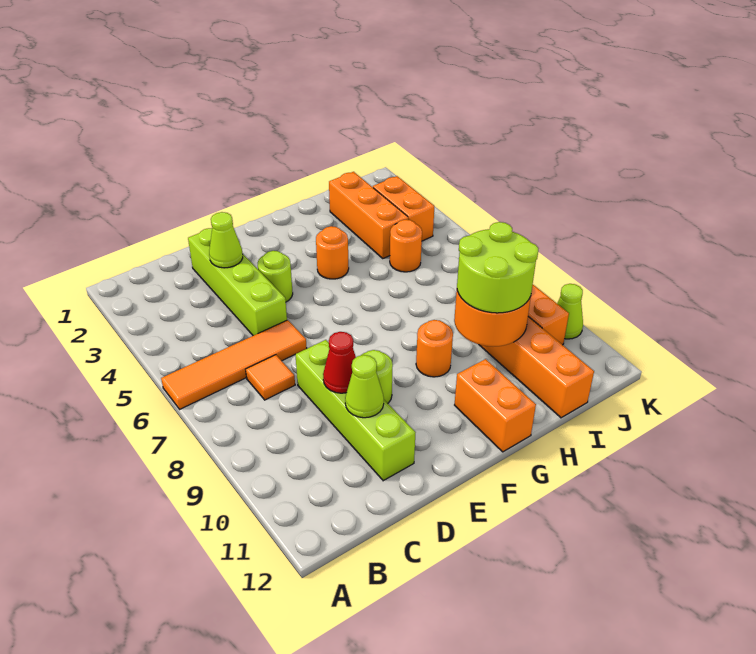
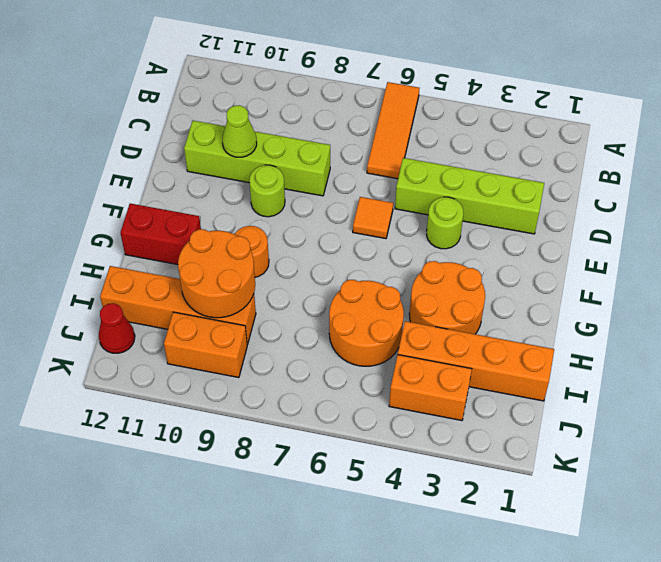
orange tile A6:D6 level 1 -> orange tile A6:C6 level 1
orange tile C7 level 1 -> orange tile E6 level 1
lime cone D3 level 2 -> none
red cone D9 level 2 -> red cone J12 level 1
orange round brick G4 level 1 -> orange round brick G3:H4 level 1
orange brick G11:G12 level 1 -> red brick G11:G12 level 1
lime round brick H9:I10 level 3 -> none
orange brick I2:I4 level 1 -> orange brick I1:I4 level 1
orange round brick I5 level 1 -> orange round brick H5:I6 level 1
lime cone K10 level 1 -> none

